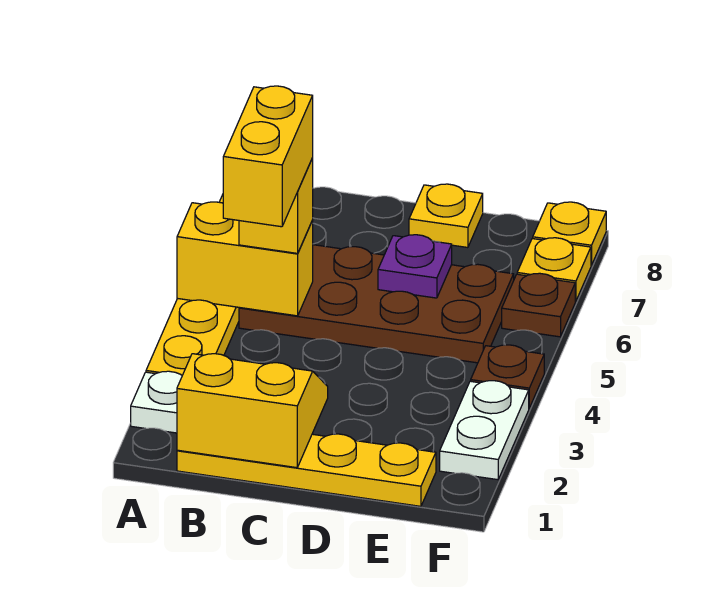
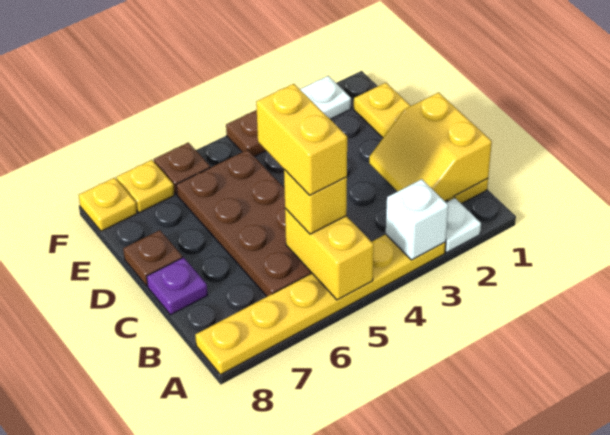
none -> white brick A3 level 2
yellow brick B4:B5 level 4 -> yellow brick B5:C5 level 4
purple plate D6 level 2 -> purple plate C8 level 1
yellow plate D8 level 1 -> brown plate D8 level 1

